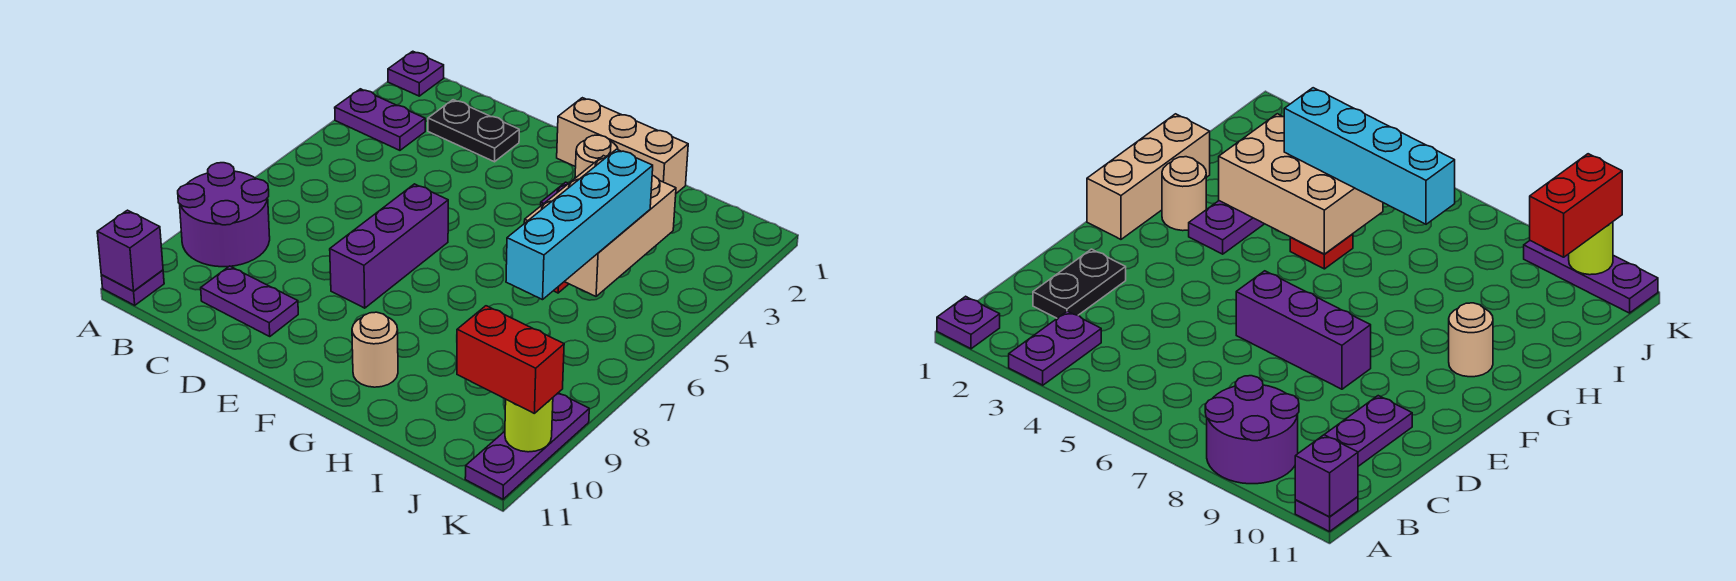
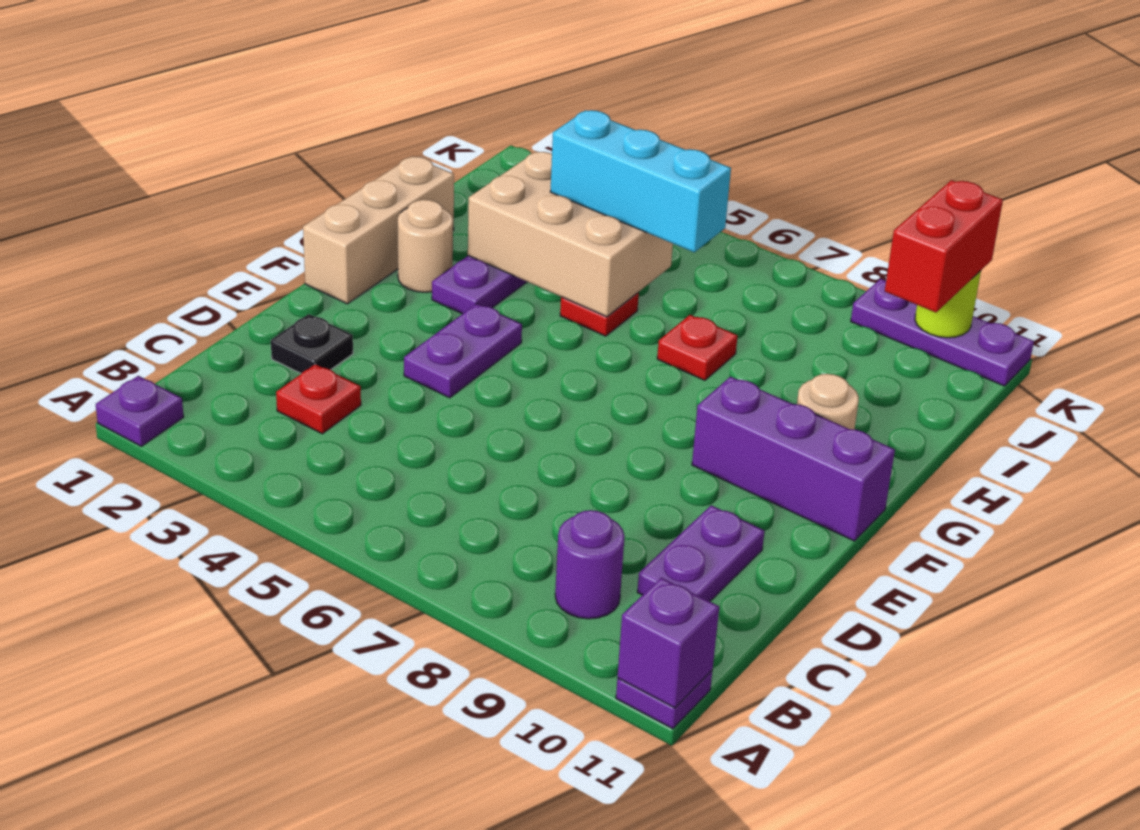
purple plate A3:B3 level 1 -> purple plate E4:F4 level 1
purple round brick A8:B9 level 1 -> purple round brick B9 level 1
black plate C2:D2 level 1 -> black plate D2 level 1
none -> red plate C3 level 1
purple brick E6:E8 level 1 -> purple brick F9:F11 level 1
none -> red plate H7 level 1
cyan brick I4:I7 level 3 -> cyan brick I4:I6 level 3

